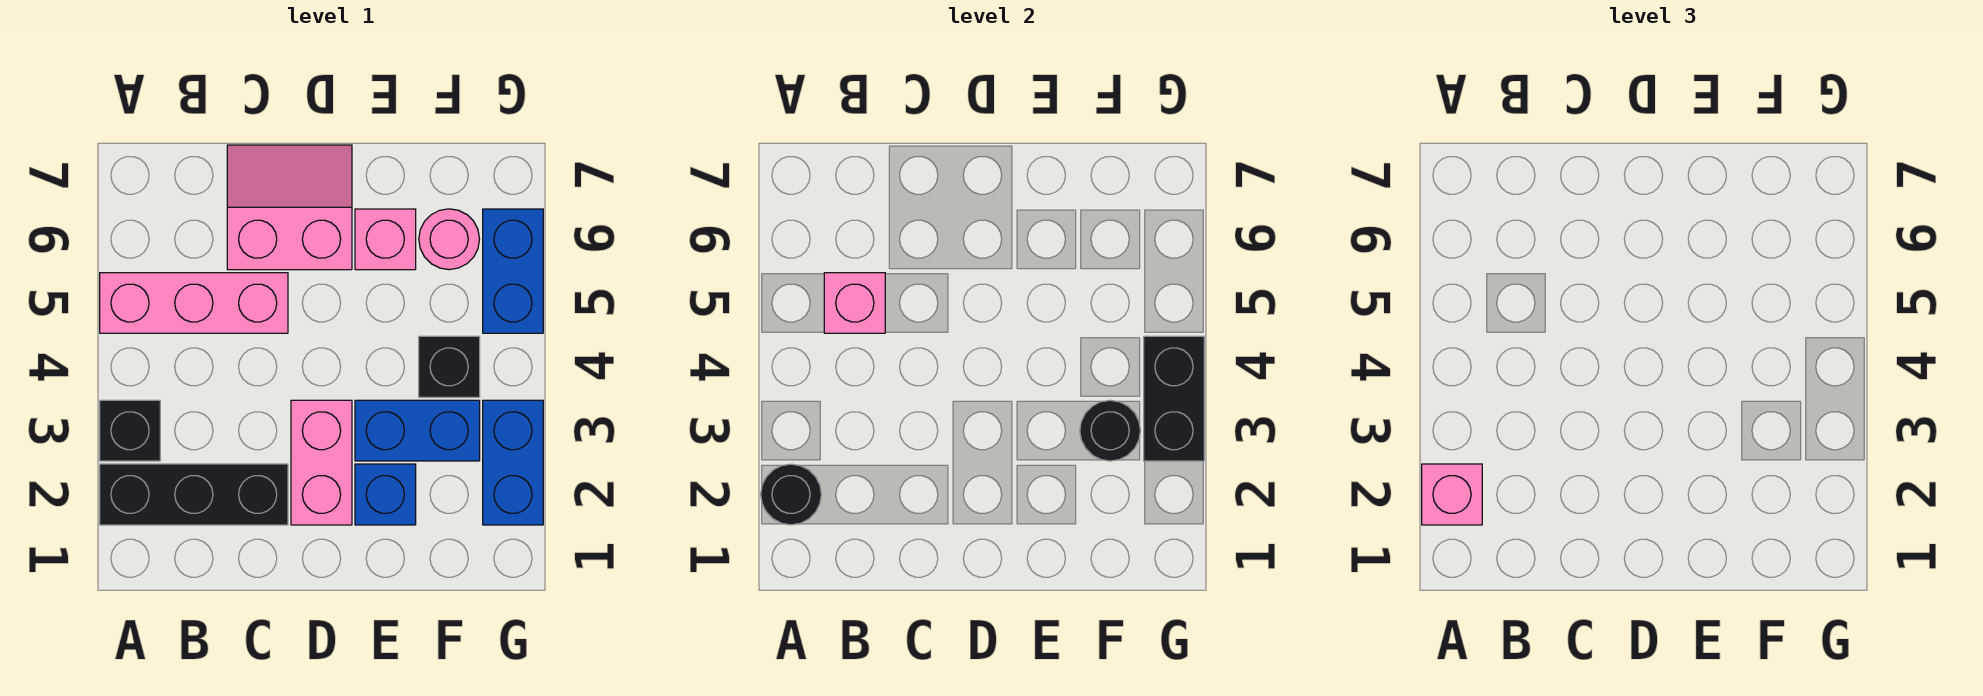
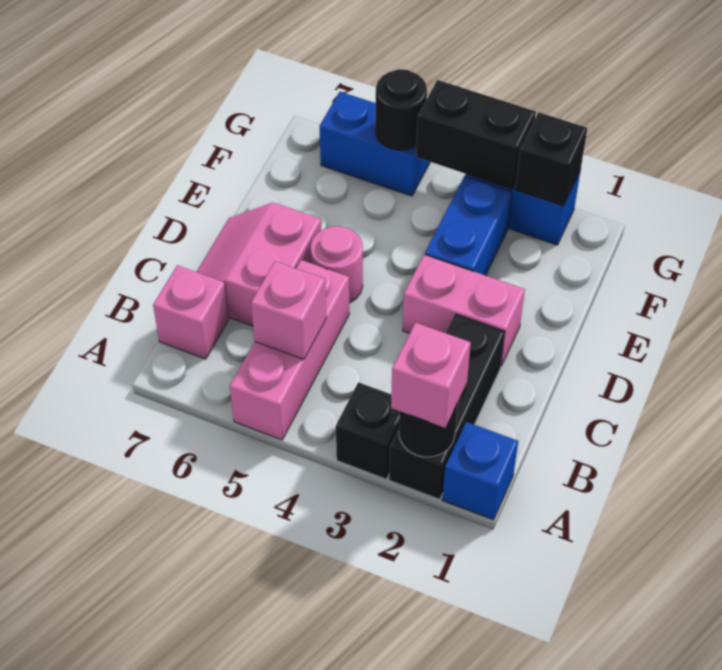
blue brick E2 level 1 -> blue brick A1 level 1
pink brick E6 level 1 -> pink brick B7 level 1
black round brick F3 level 2 -> black round brick G5 level 2
black brick F4 level 1 -> black brick G2 level 2
pink round brick F6 level 1 -> pink round brick D5 level 1

